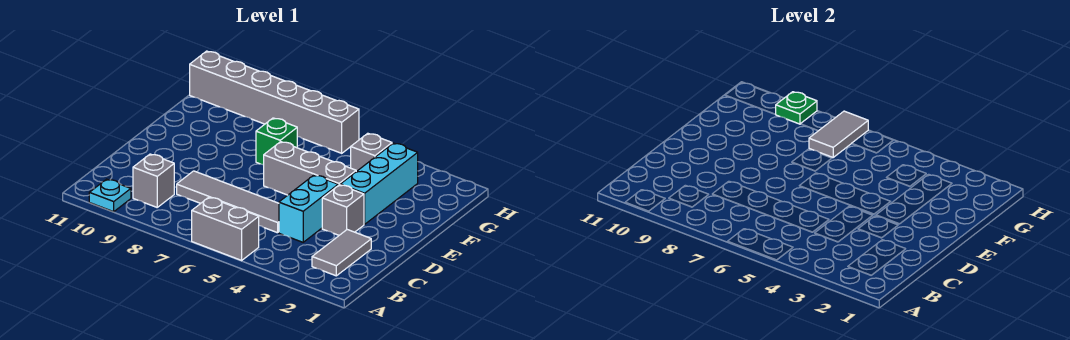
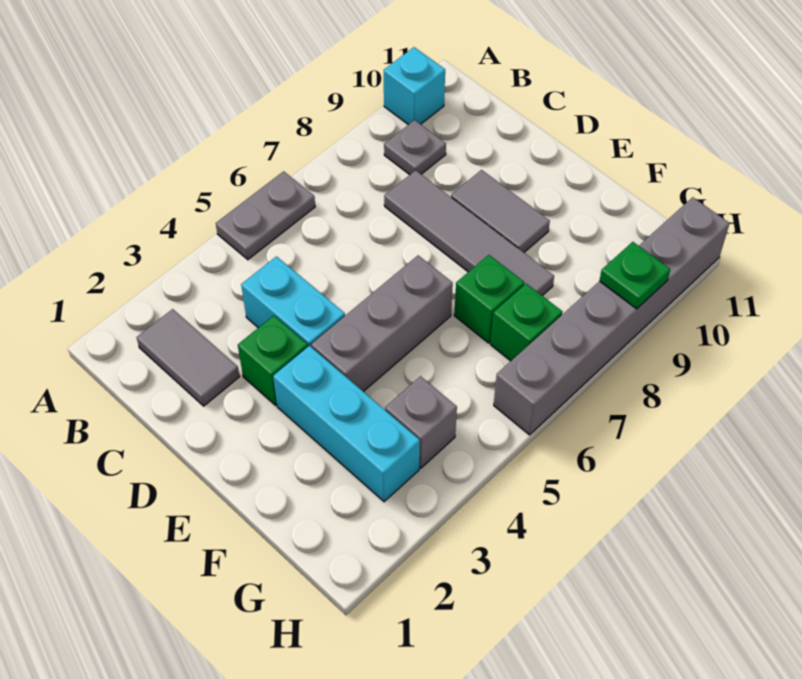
grey brick A5:A6 level 1 -> grey plate A5:A6 level 1
cyan plate A10 level 1 -> cyan brick A10 level 1
grey brick B9 level 1 -> grey plate B9 level 1
grey tile C5:C8 level 1 -> grey tile C8:F8 level 1
grey brick D3 level 1 -> green brick D3 level 1
none -> green brick G7 level 1
grey tile G7:H7 level 2 -> grey tile D9:E9 level 1

